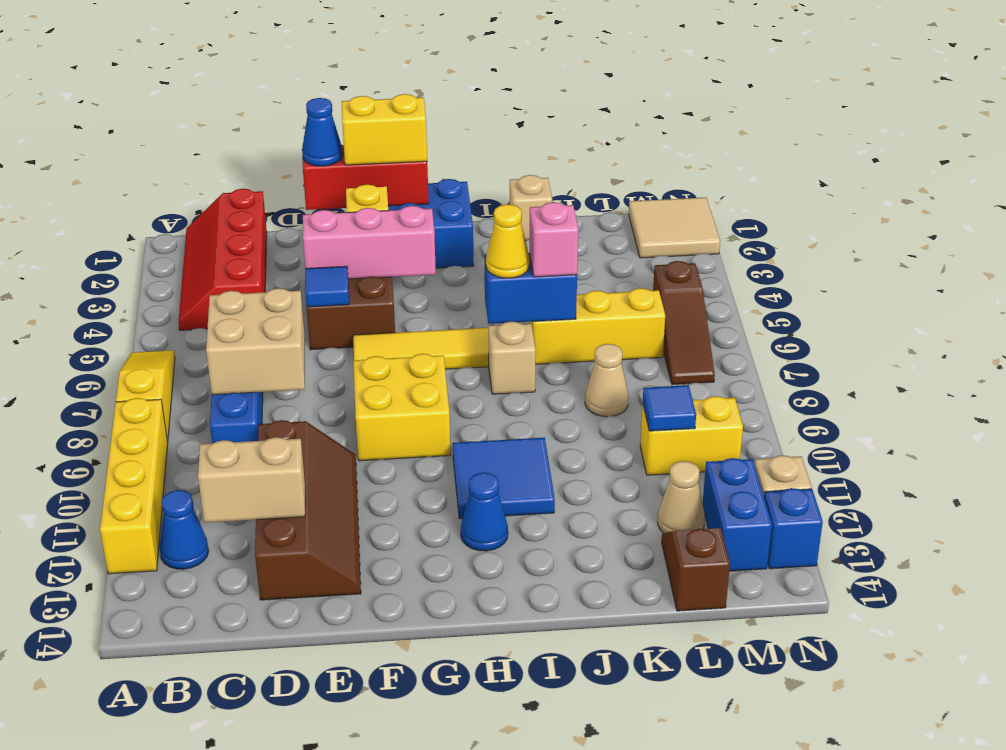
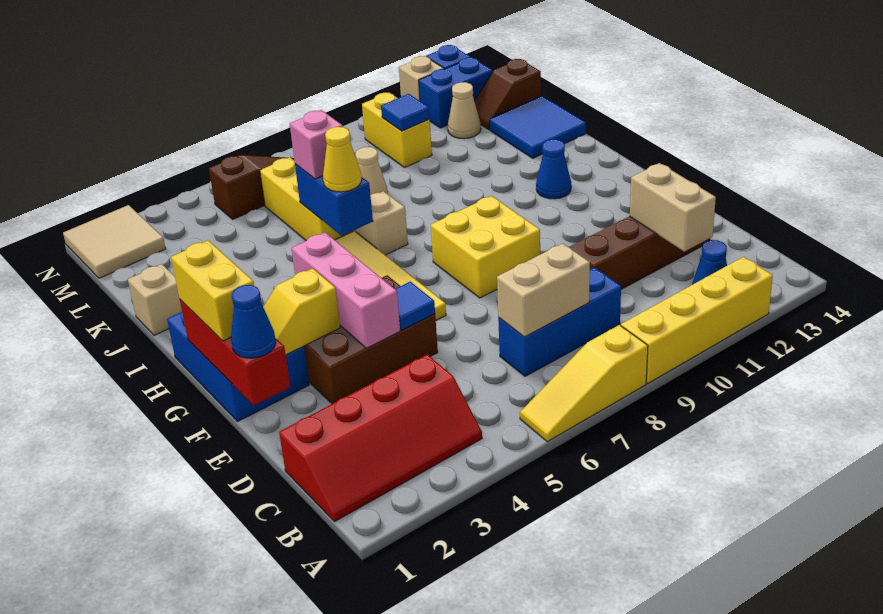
tan brick C7:D8 level 2 -> tan brick C7:C8 level 2
blue tile H10:I11 level 1 -> blue tile J13:K14 level 1

